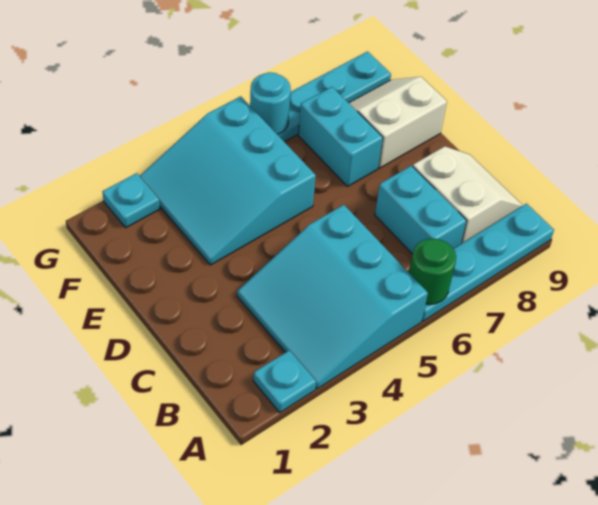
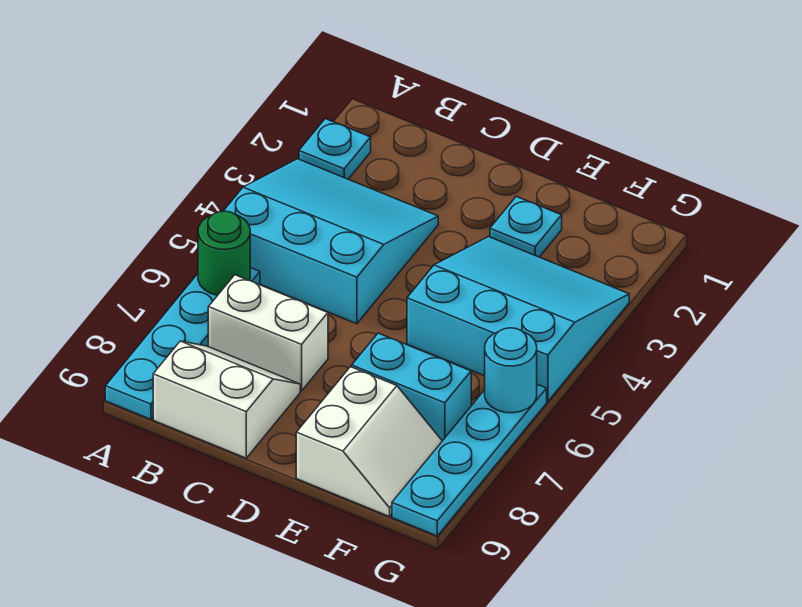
cyan brick B7:C7 level 1 -> white brick B7:C7 level 1
white slope B8:C9 level 1 top 8 -> white slope B8:C9 level 1 top 9
cyan plate G2 level 1 -> cyan plate E2 level 1

